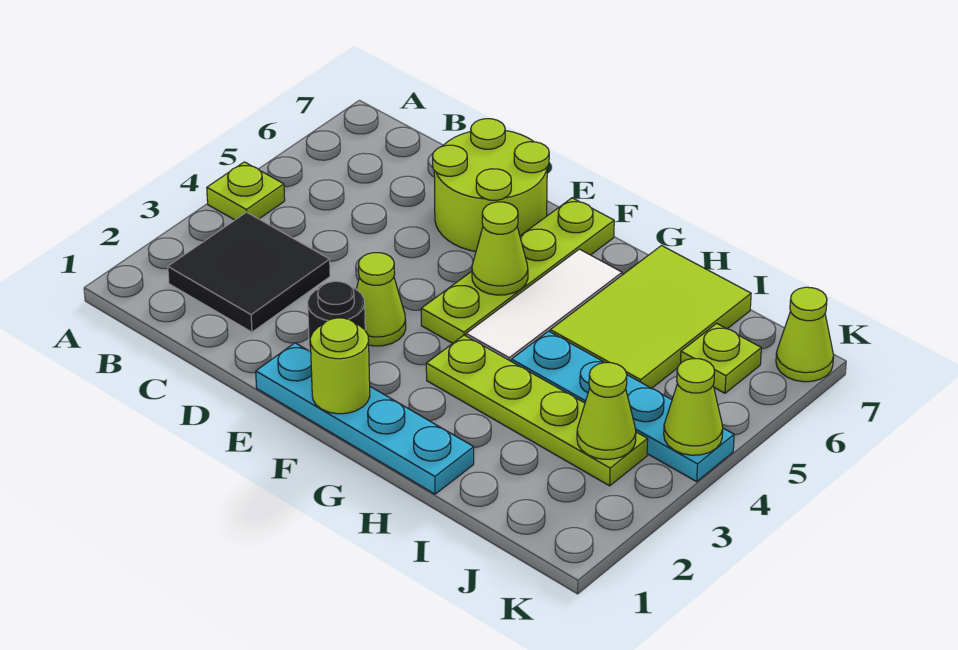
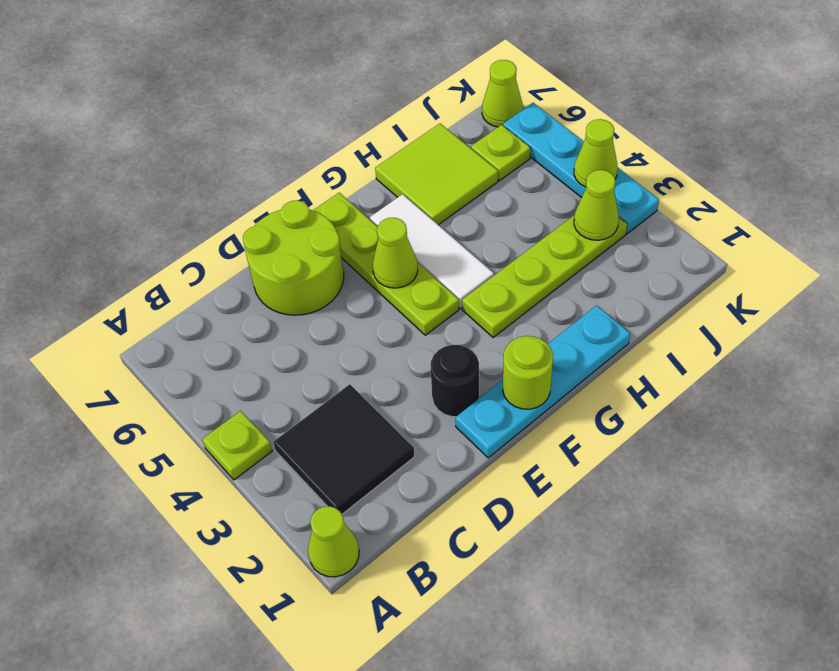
lime cone E3 level 1 -> lime cone A1 level 1
cyan plate H4:K4 level 1 -> cyan plate K3:K6 level 1
lime tile H5:I7 level 1 -> lime tile H6:I7 level 1

